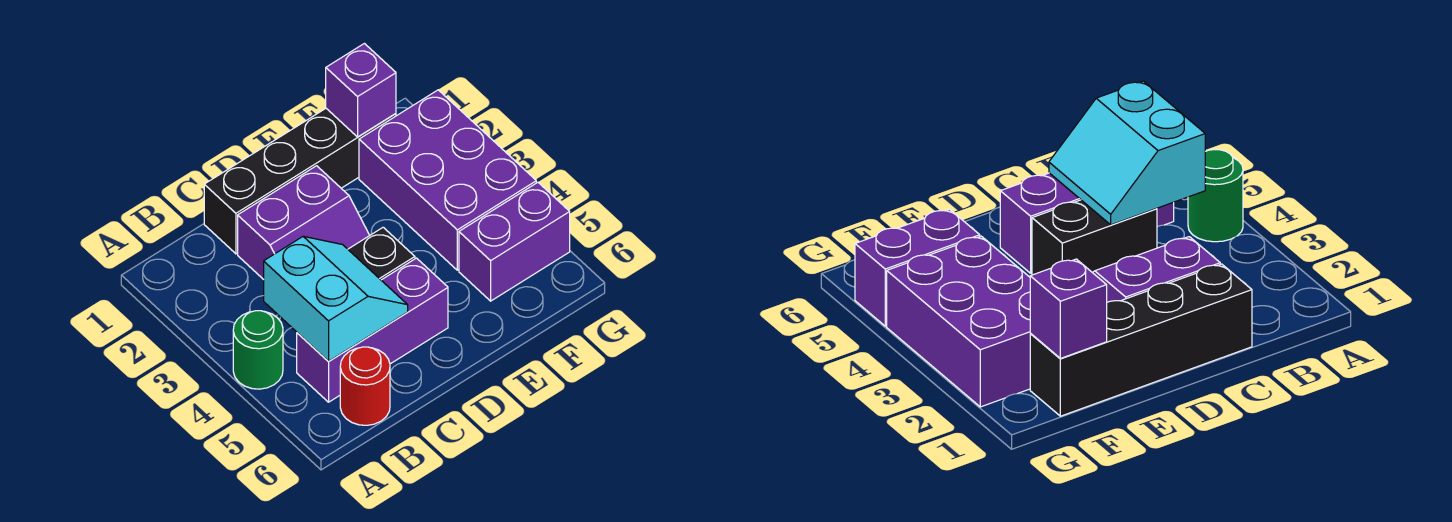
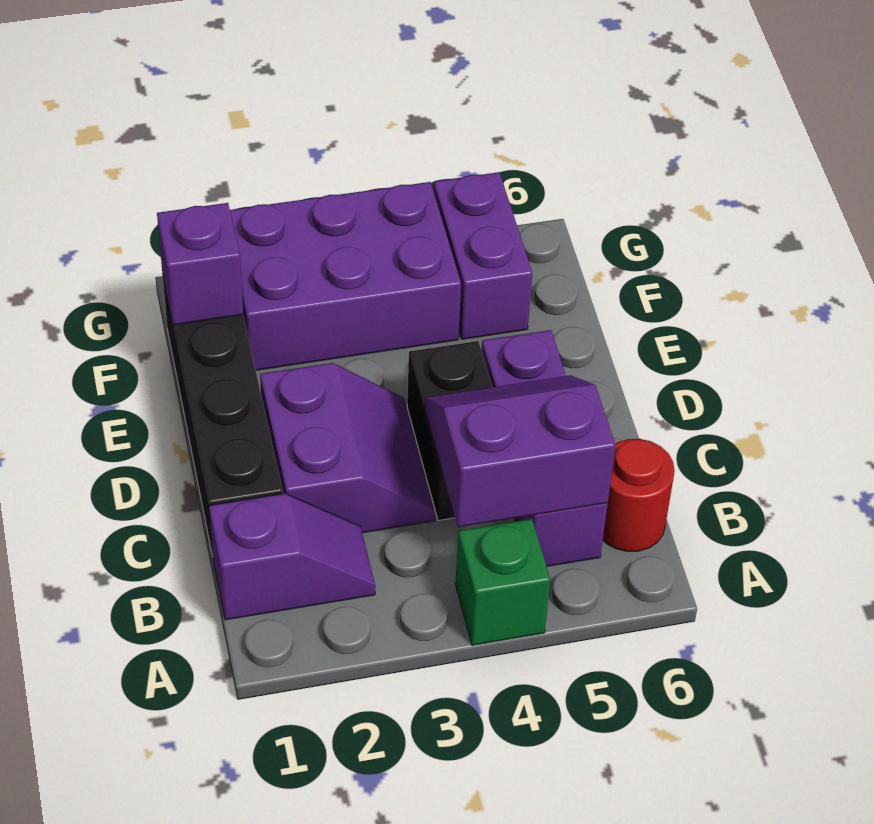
green round brick A4 level 1 -> green brick A4 level 1
none -> purple slope B1:B2 level 1 top 1
cyan slope B4:C5 level 2 top B -> purple slope B4:C5 level 2 top B

